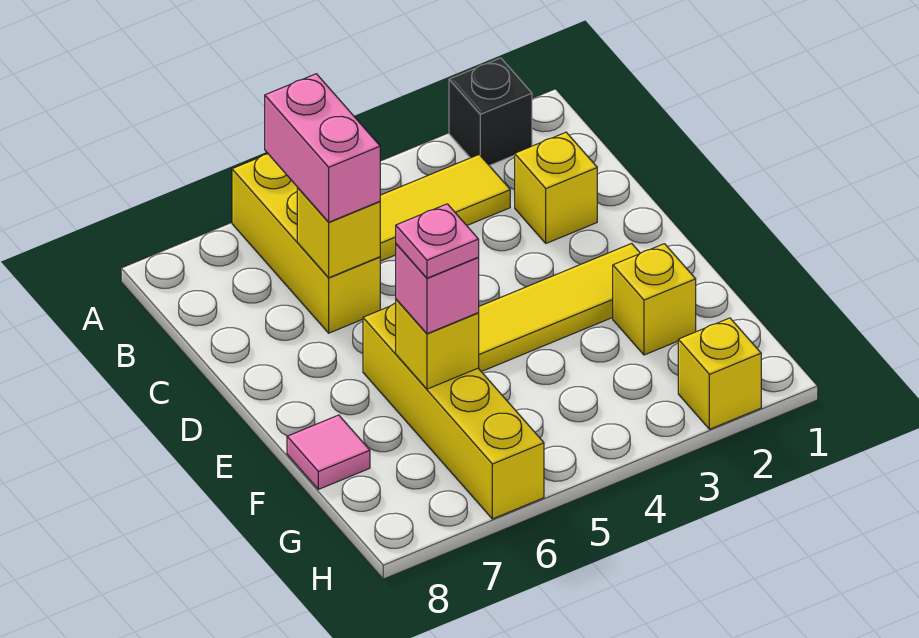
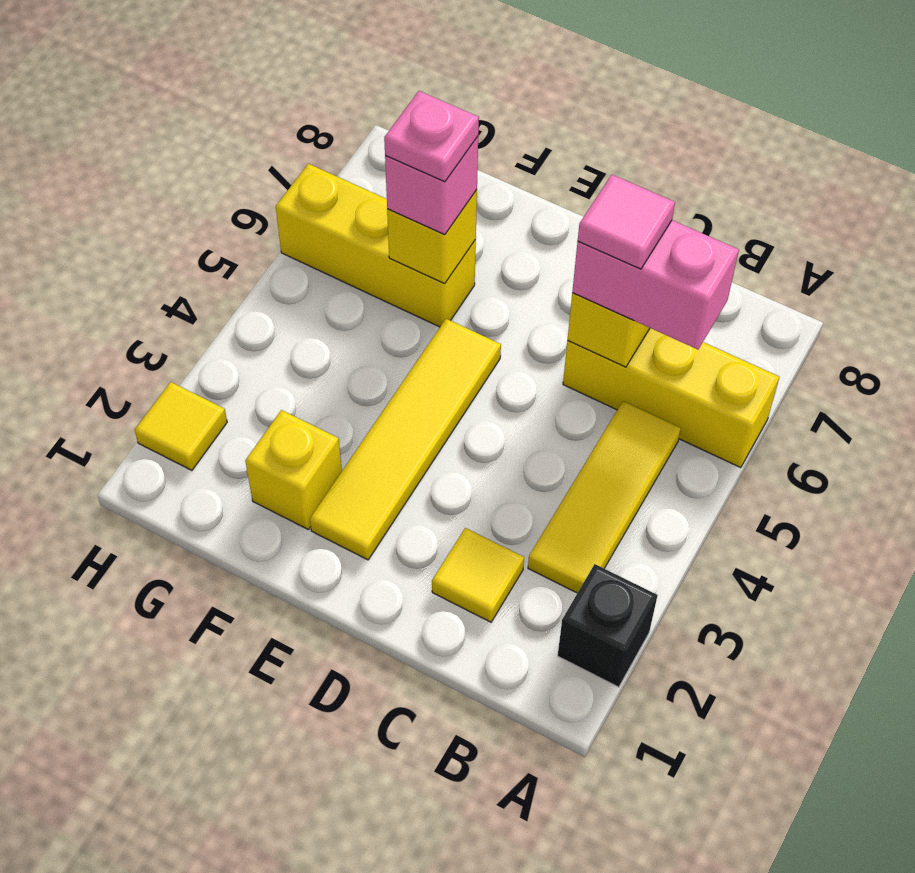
yellow brick C2 level 1 -> yellow tile C2 level 1
yellow brick E6:H6 level 1 -> yellow brick F6:H6 level 1
pink tile F8 level 1 -> pink tile C6 level 4
yellow brick H2 level 1 -> yellow tile H2 level 1

